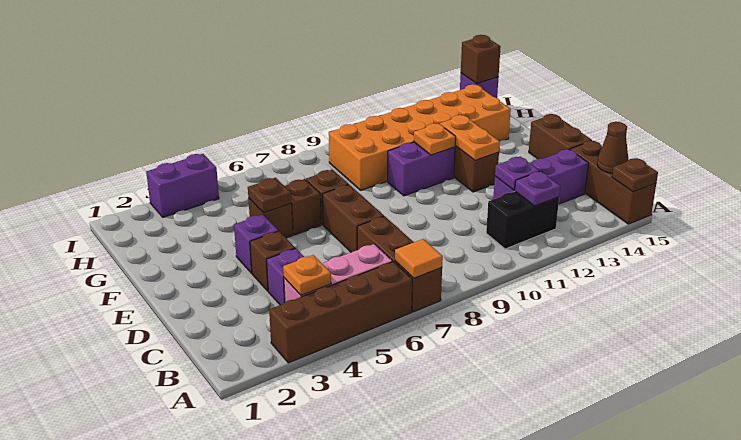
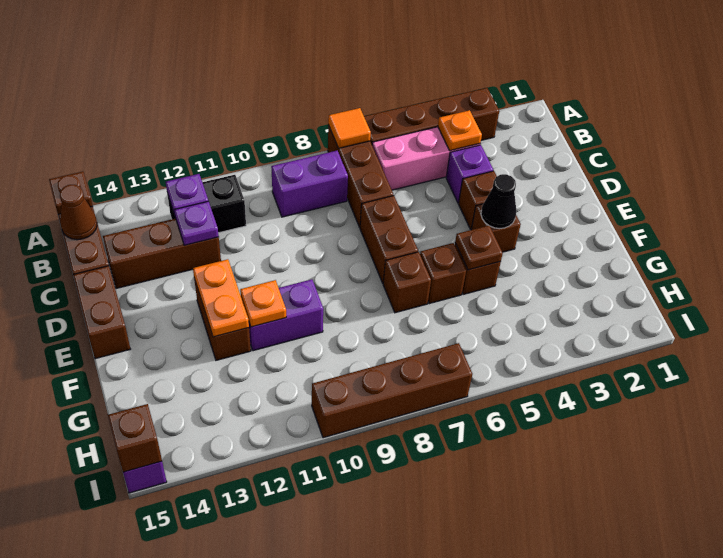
purple brick C12:C14 level 1 -> brown brick C12:C14 level 1
purple brick E4 level 1 -> brown brick E4 level 1
none -> black cone E4 level 2
orange brick G9:H14 level 1 -> none
purple brick I3:I4 level 1 -> purple brick B8:B9 level 1
none -> brown brick I7:I10 level 1

